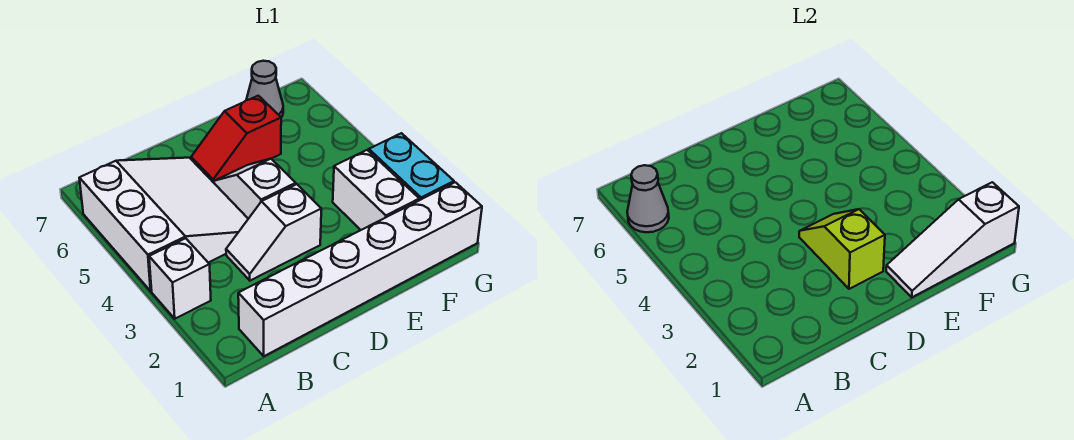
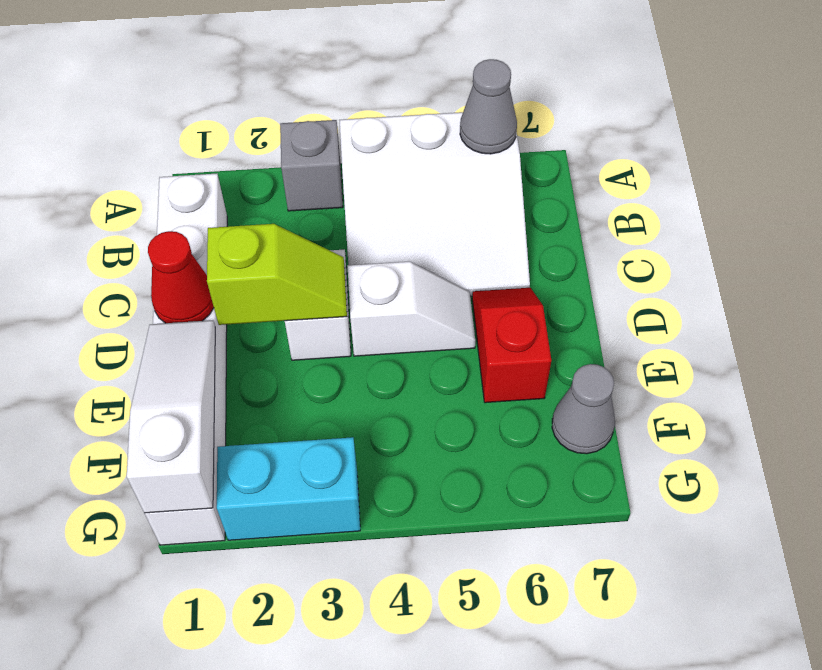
white brick A3 level 1 -> grey brick A3 level 1
none -> red cone D1 level 2
white brick F2:F3 level 1 -> none

